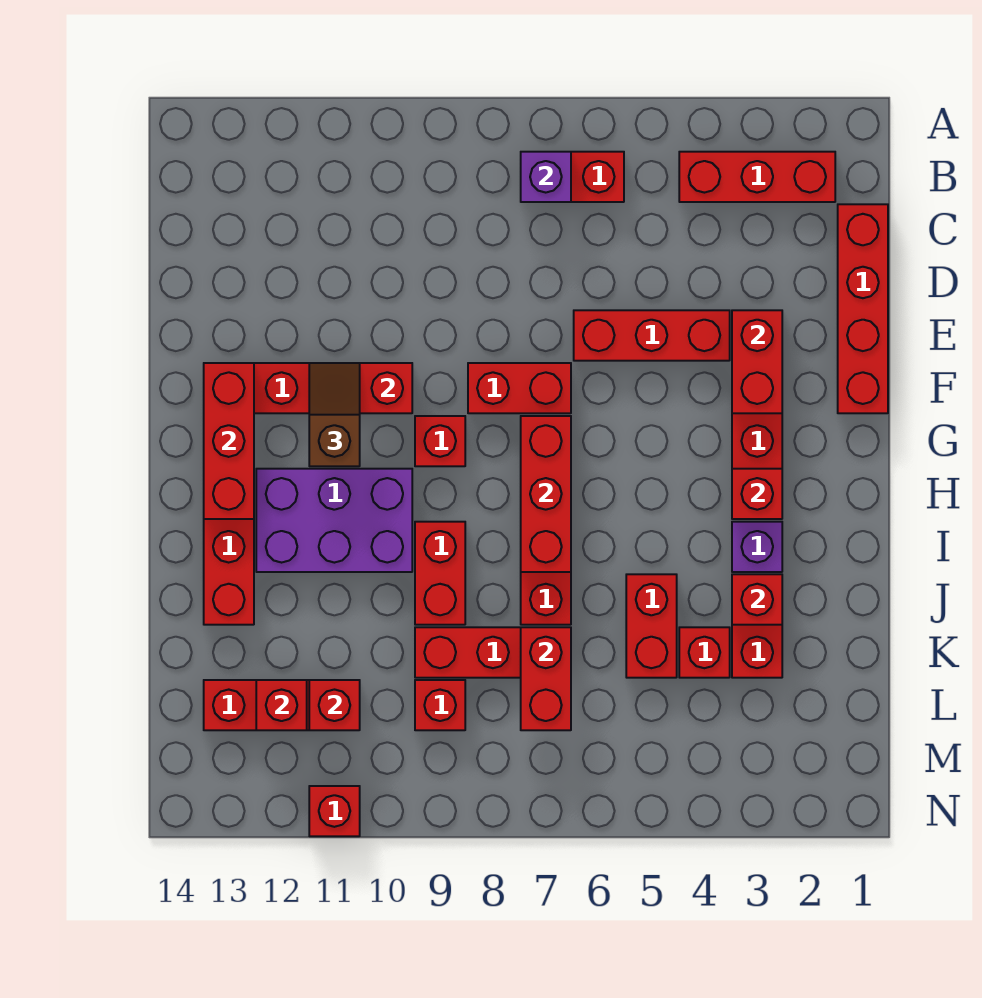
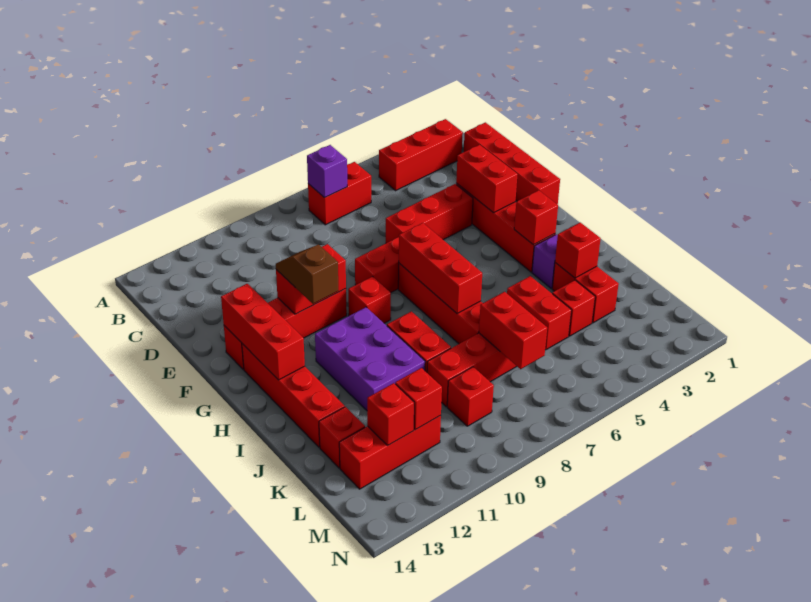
purple brick H10:I12 level 1 -> purple brick H10:J11 level 1
red brick N11 level 1 -> red brick K13 level 1

